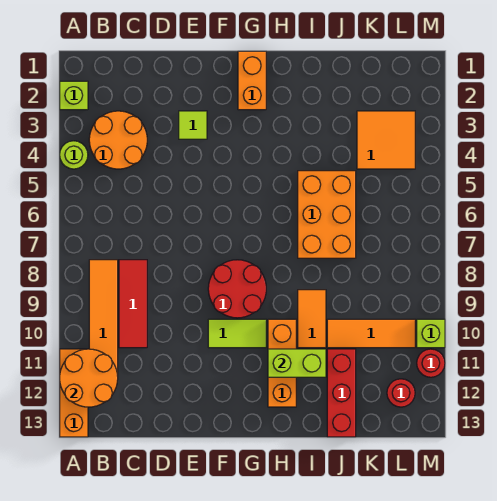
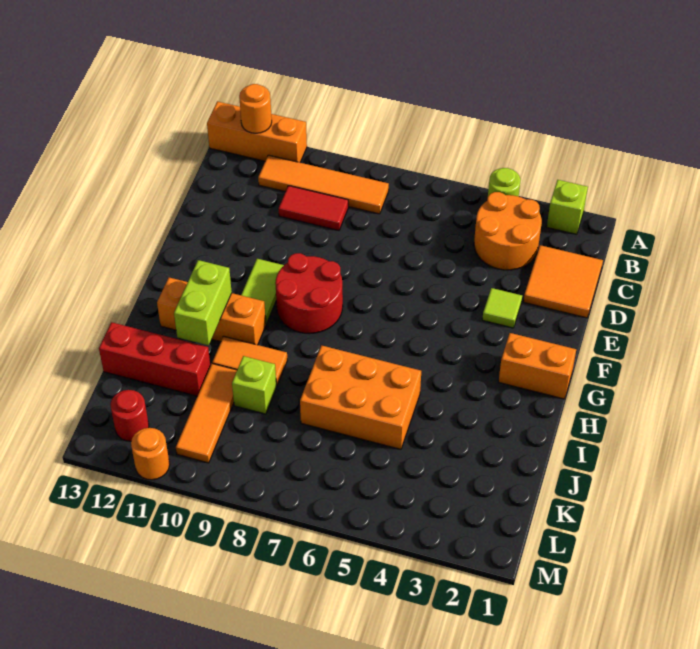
orange round brick A11:B12 level 2 -> orange round brick A12 level 2
red tile C8:C10 level 1 -> red tile C9:C10 level 1
orange tile K3:L4 level 1 -> orange tile C1:D2 level 1
lime brick M10 level 1 -> lime brick J9 level 1
red round brick M11 level 1 -> orange round brick M11 level 1

